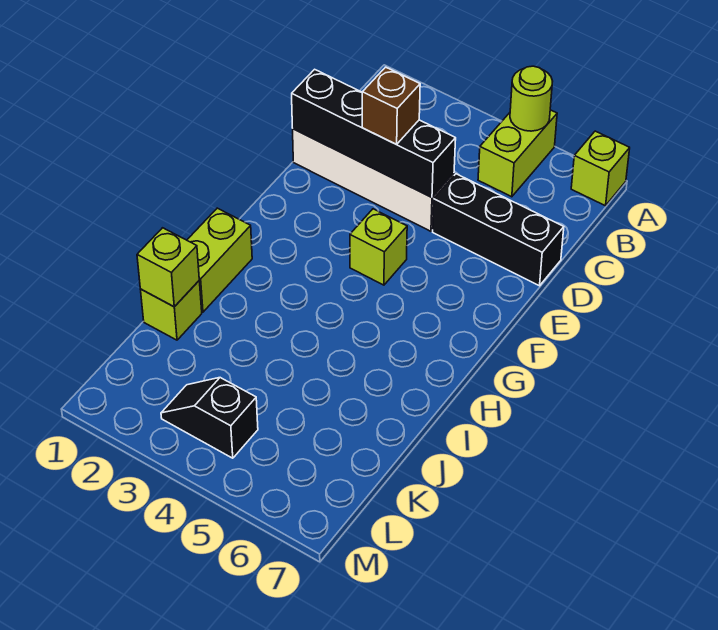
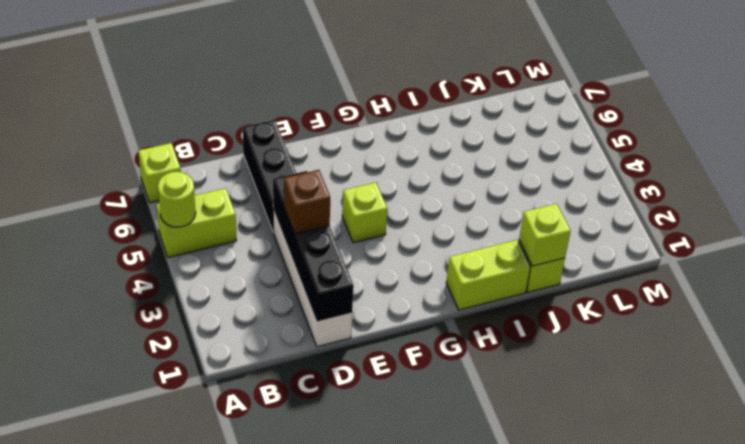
black slope L3:L4 level 1 top 4 -> none

